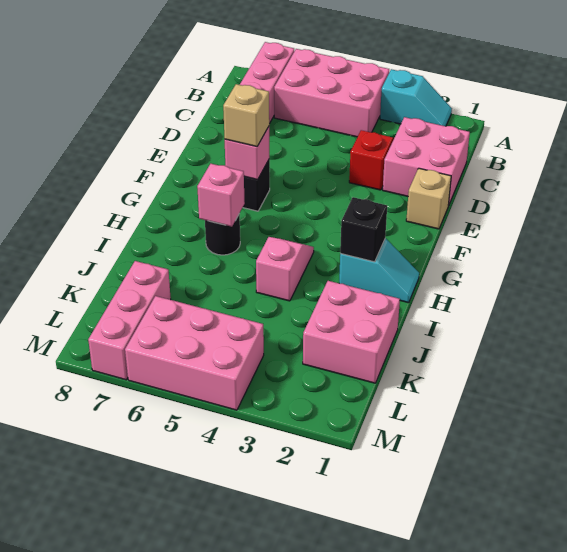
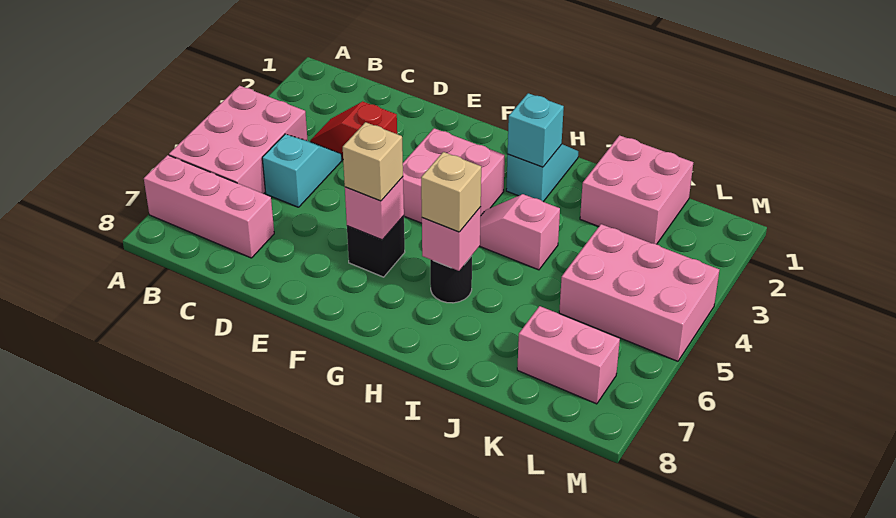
cyan slope A2:A3 level 1 top 3 -> cyan slope C4:C5 level 1 top 5
pink brick C1:D2 level 1 -> pink brick F3:G4 level 1
tan brick E1 level 1 -> tan brick H6 level 3
black brick H2 level 2 -> cyan brick H2 level 2
pink brick K7:M7 level 1 -> pink brick K7:L7 level 1
pink brick L4:M6 level 1 -> pink brick K4:M5 level 1

